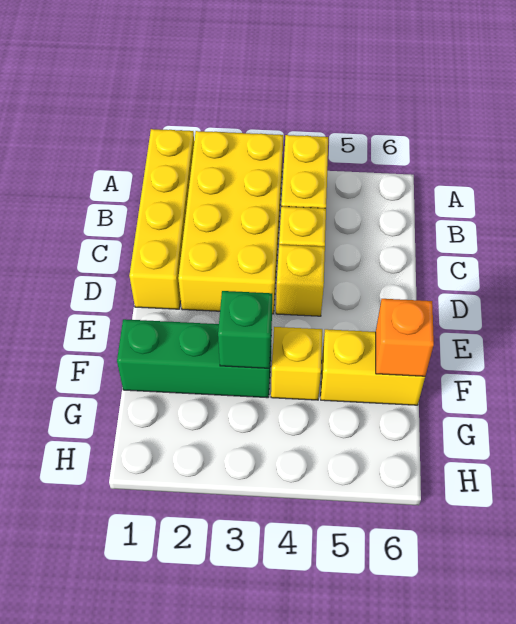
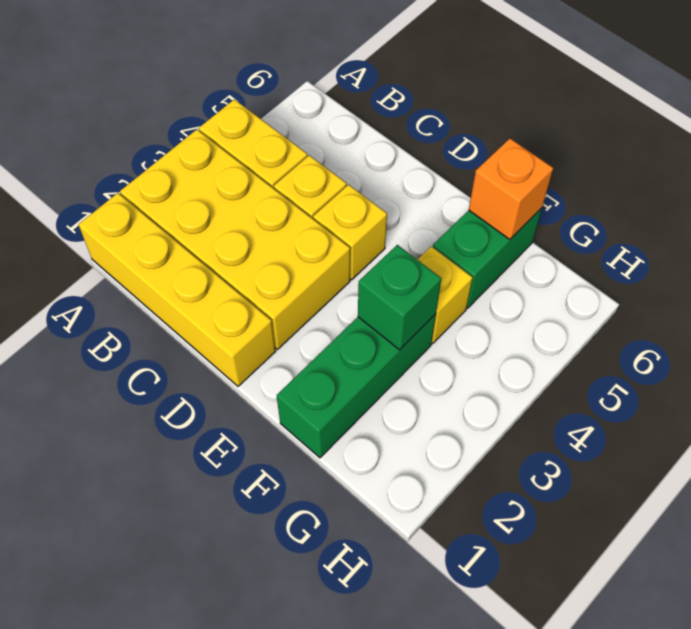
yellow brick F5:F6 level 1 -> green brick F5:F6 level 1

